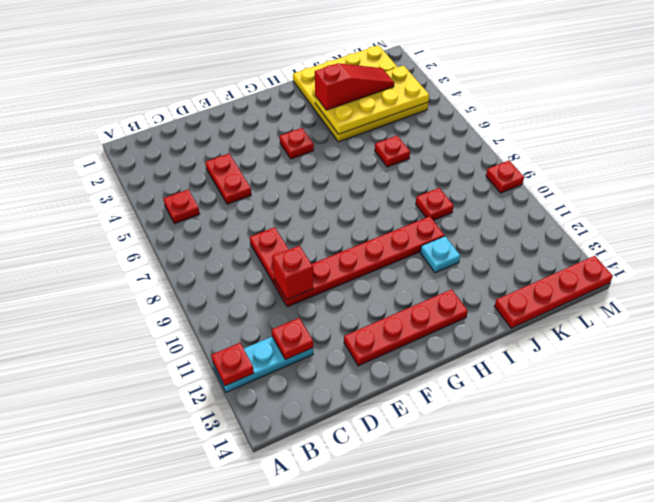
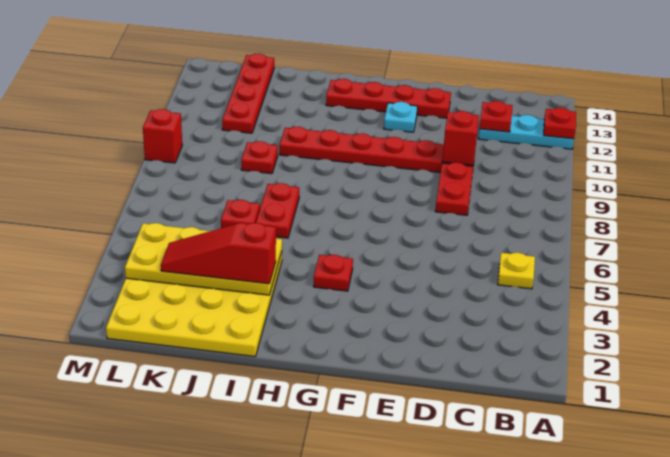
red plate B5 level 1 -> yellow plate B5 level 1
red plate D4:D5 level 1 -> red plate I6:I7 level 1
cyan plate I11 level 1 -> cyan plate F12 level 1
red plate J14:M14 level 1 -> red plate K11:K14 level 1
red plate M9 level 1 -> red brick M9 level 1

